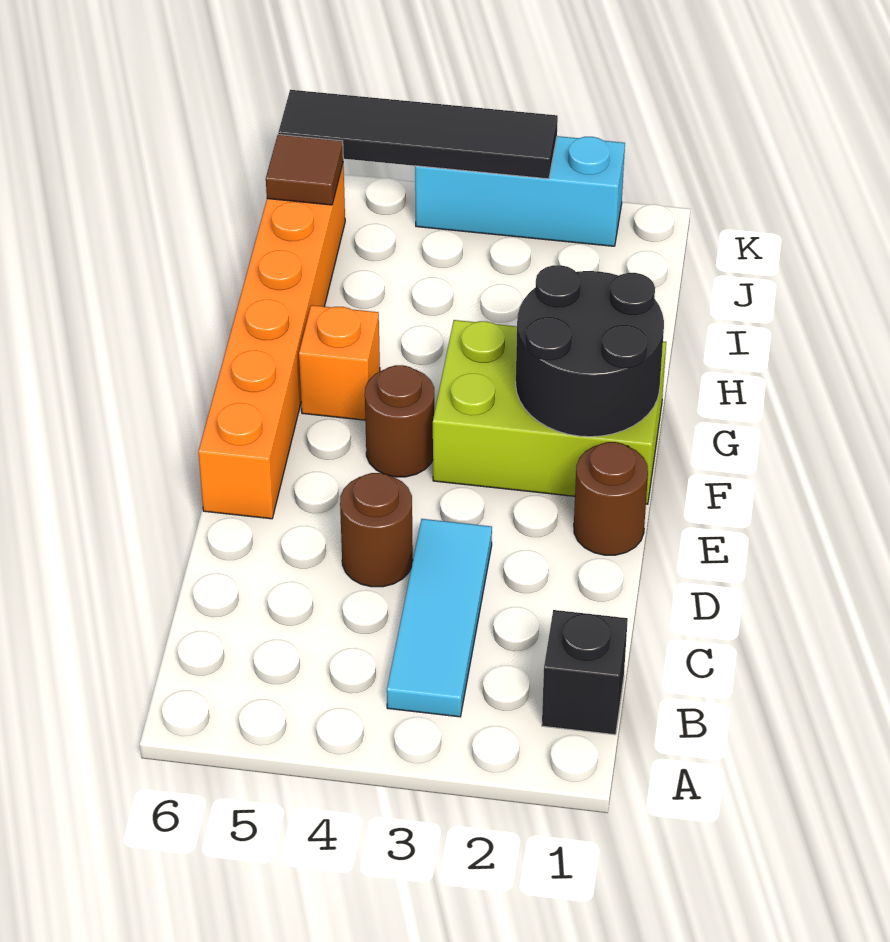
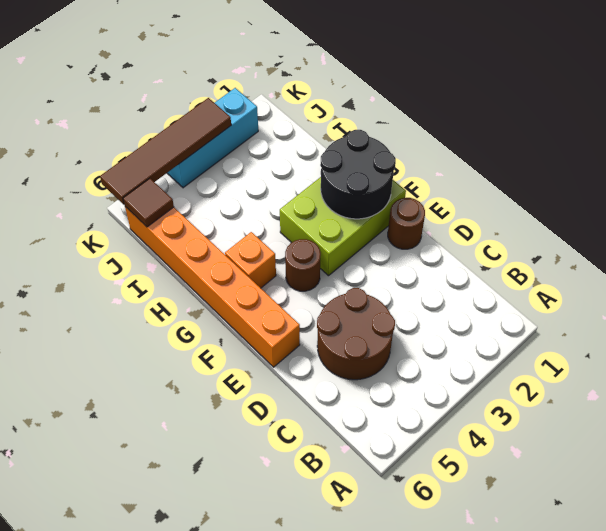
black brick B1 level 1 -> none
cyan tile B3:D3 level 1 -> none
brown round brick D4 level 1 -> brown round brick C4:D5 level 1
black tile K3:K6 level 2 -> brown tile K3:K6 level 2

